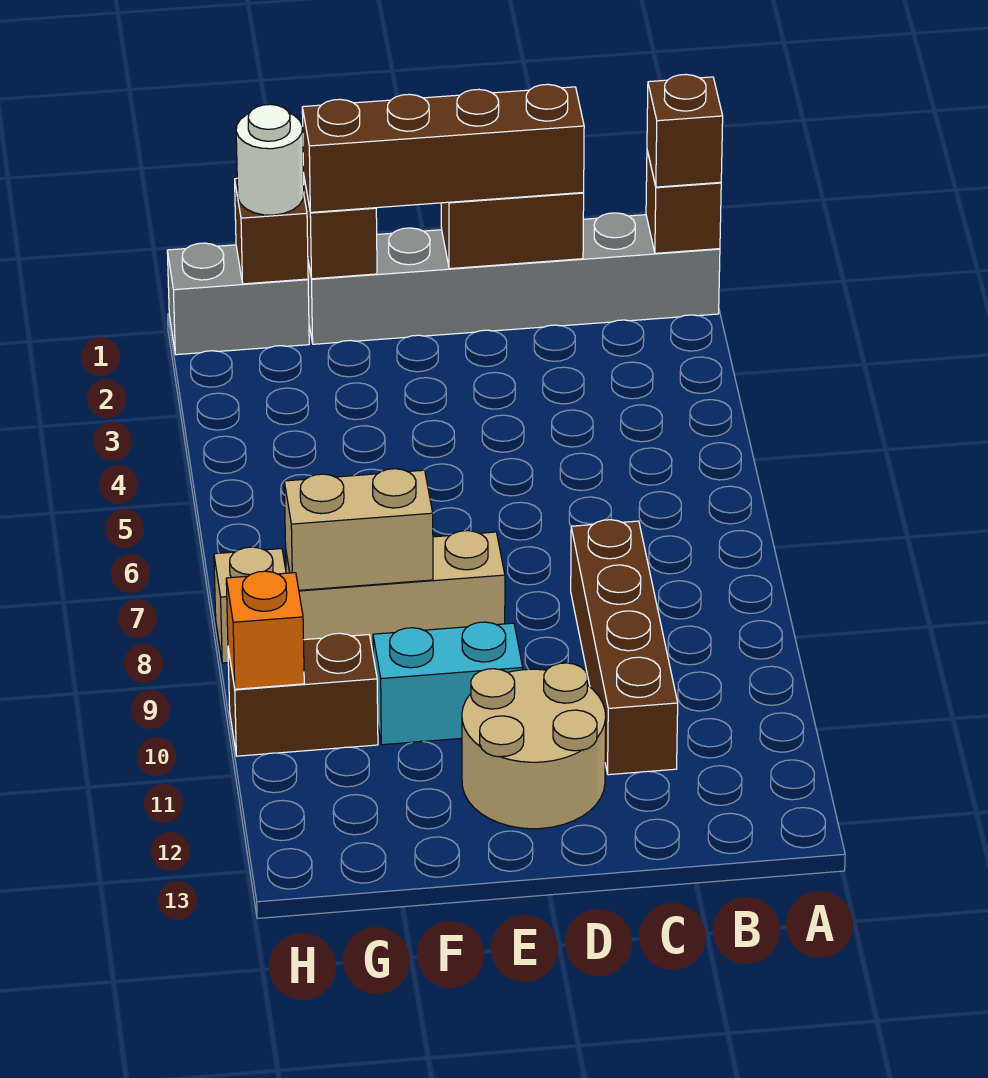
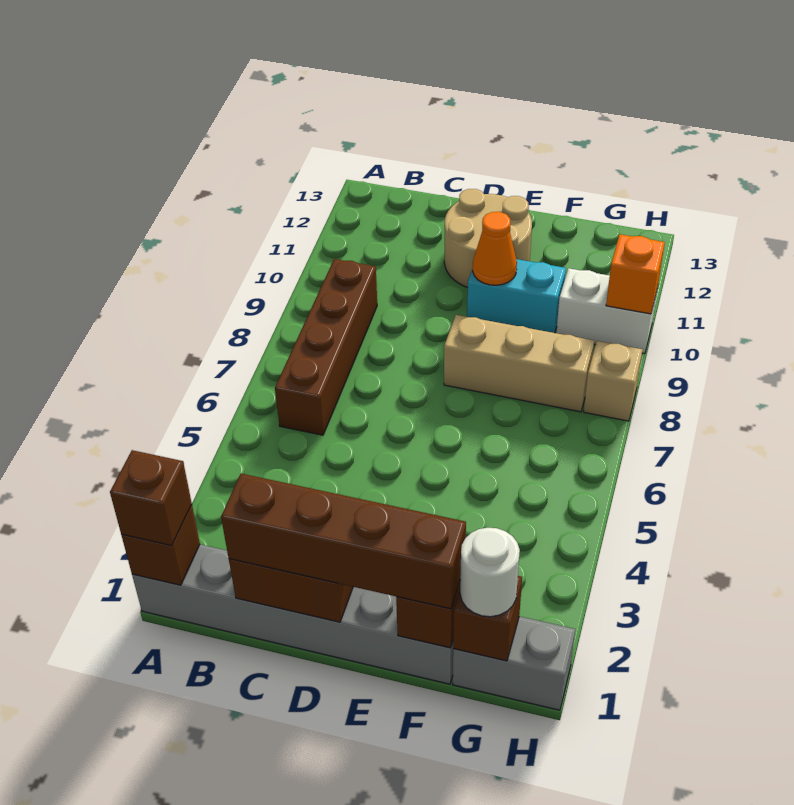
brown brick C8:C11 level 1 -> brown brick B6:B9 level 1
none -> orange cone E10 level 2
tan brick F8:G8 level 2 -> none
brown brick G10:H10 level 1 -> white brick G10:H10 level 1

